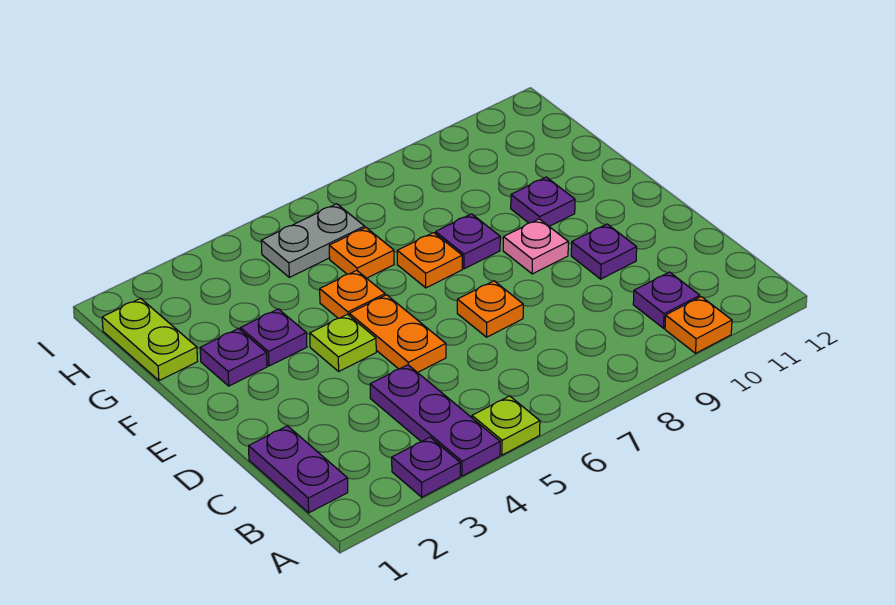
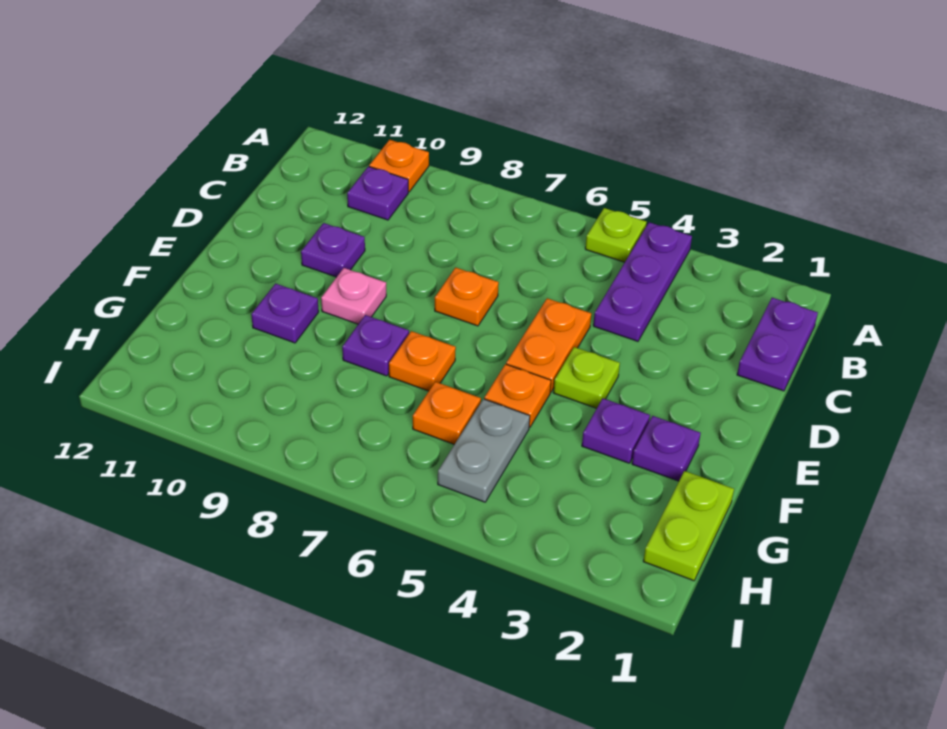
purple plate A3 level 1 -> none
grey plate H5:H6 level 1 -> grey plate G5:H5 level 1

